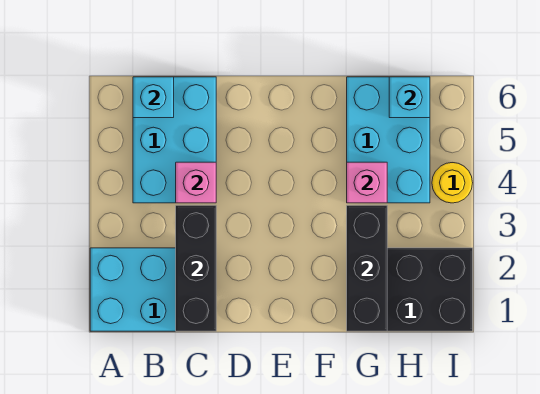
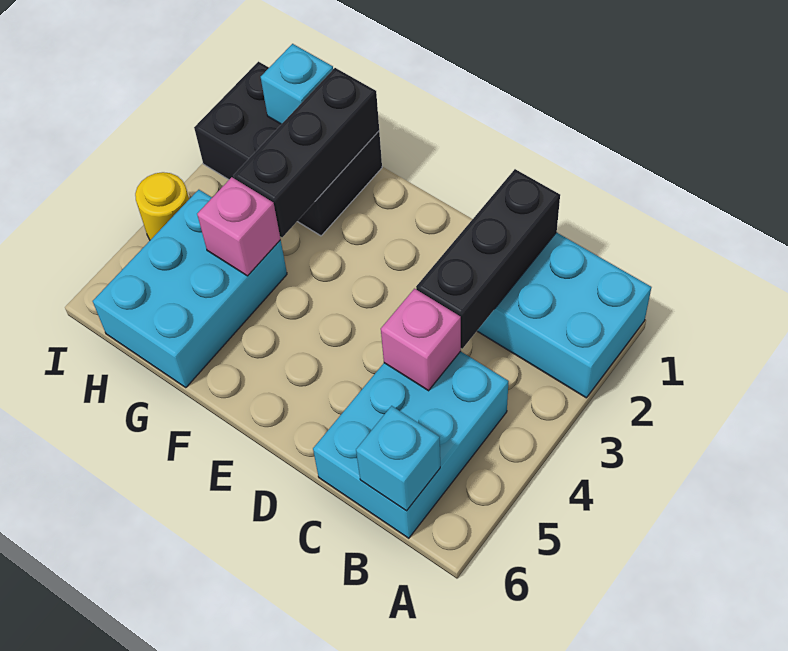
cyan brick H6 level 2 -> cyan brick H1 level 2

